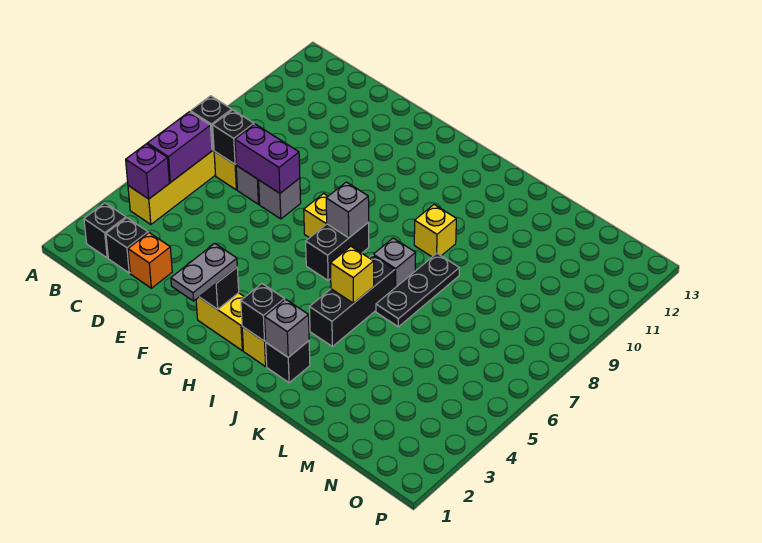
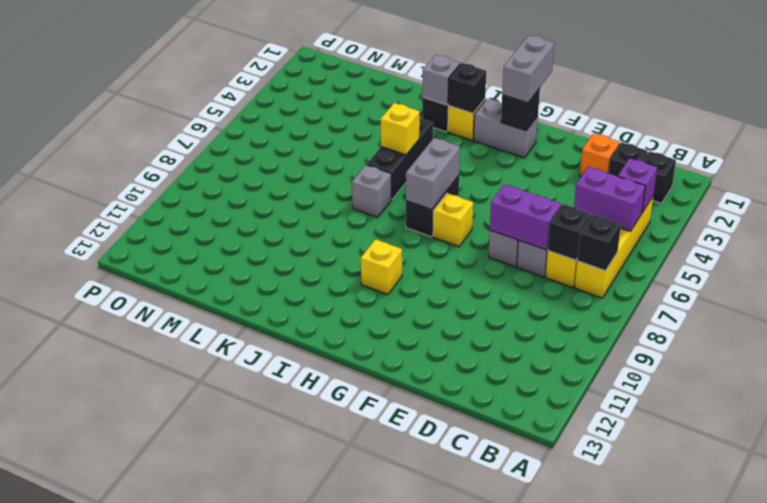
purple brick B5:B6 level 2 -> purple brick B5:C5 level 2
grey plate G1:G2 level 3 -> grey brick G1:G2 level 3
yellow brick G2:H2 level 1 -> grey brick G2:H2 level 1
grey brick H7 level 2 -> grey brick H6:H7 level 2
yellow brick J9 level 1 -> yellow brick H10 level 1
black plate K6:K8 level 1 -> none

